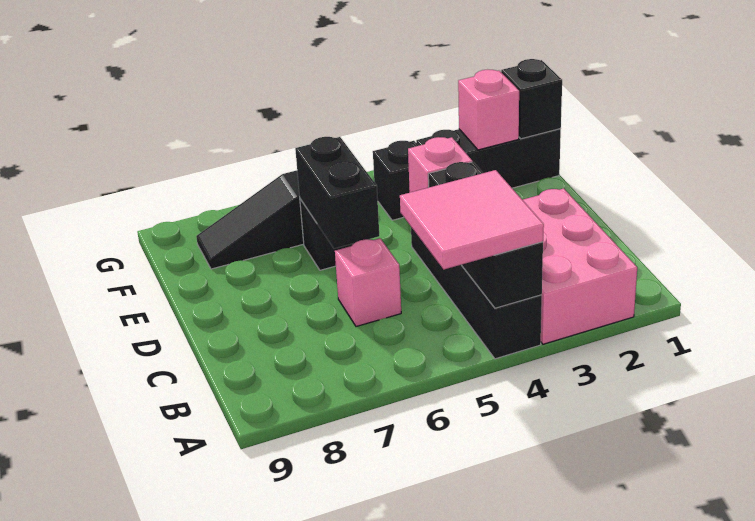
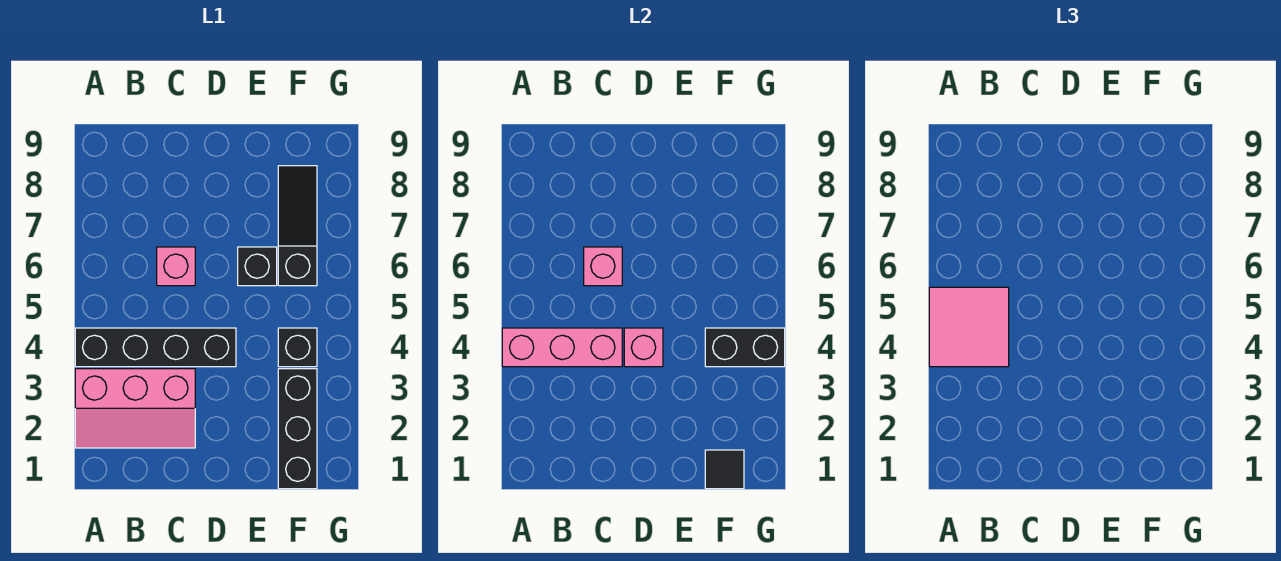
pink brick A2:C3 level 1 -> pink slope A2:C3 level 1 top 3
black brick A4:C4 level 2 -> pink brick A4:C4 level 2
black brick D6:E6 level 2 -> black brick F4:G4 level 2
black brick F1 level 2 -> black tile F1 level 2
pink brick F2 level 2 -> pink brick C6 level 2

